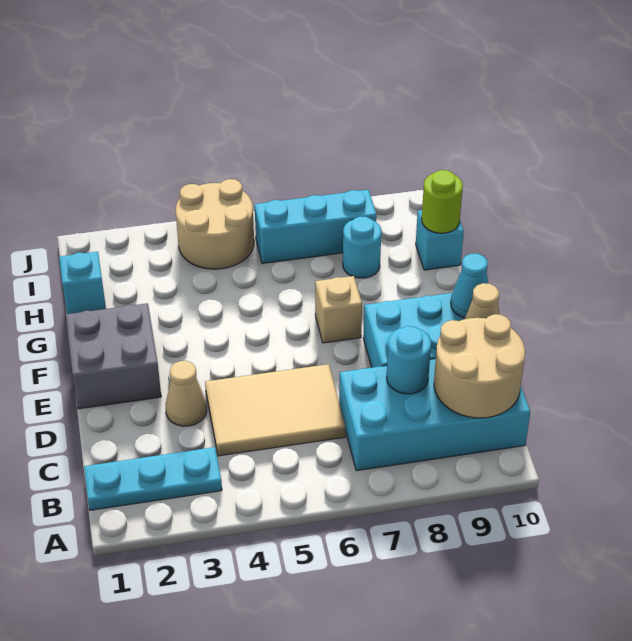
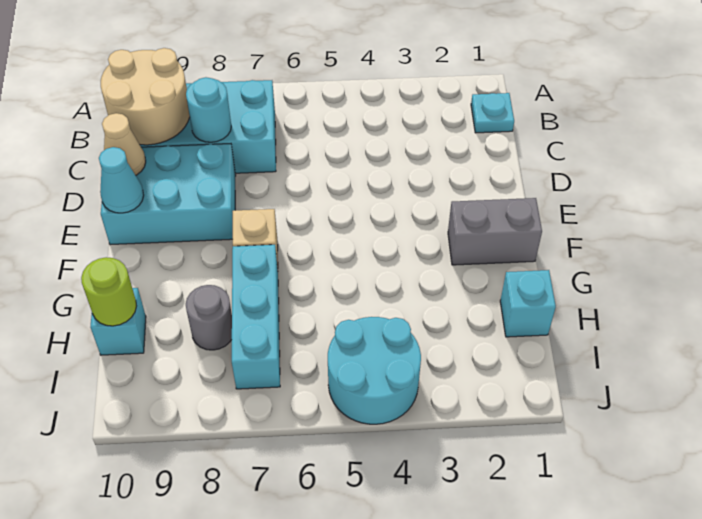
cyan plate B1:B3 level 1 -> cyan plate B1 level 1
tan tile C4:D6 level 1 -> none
tan cone D3 level 1 -> none
grey brick E1:F2 level 1 -> grey brick F1:F2 level 1
cyan round brick H8 level 1 -> grey round brick H8 level 1
tan round brick I4:J5 level 1 -> cyan round brick I4:J5 level 1
cyan brick I6:I8 level 1 -> cyan brick G7:I7 level 1

